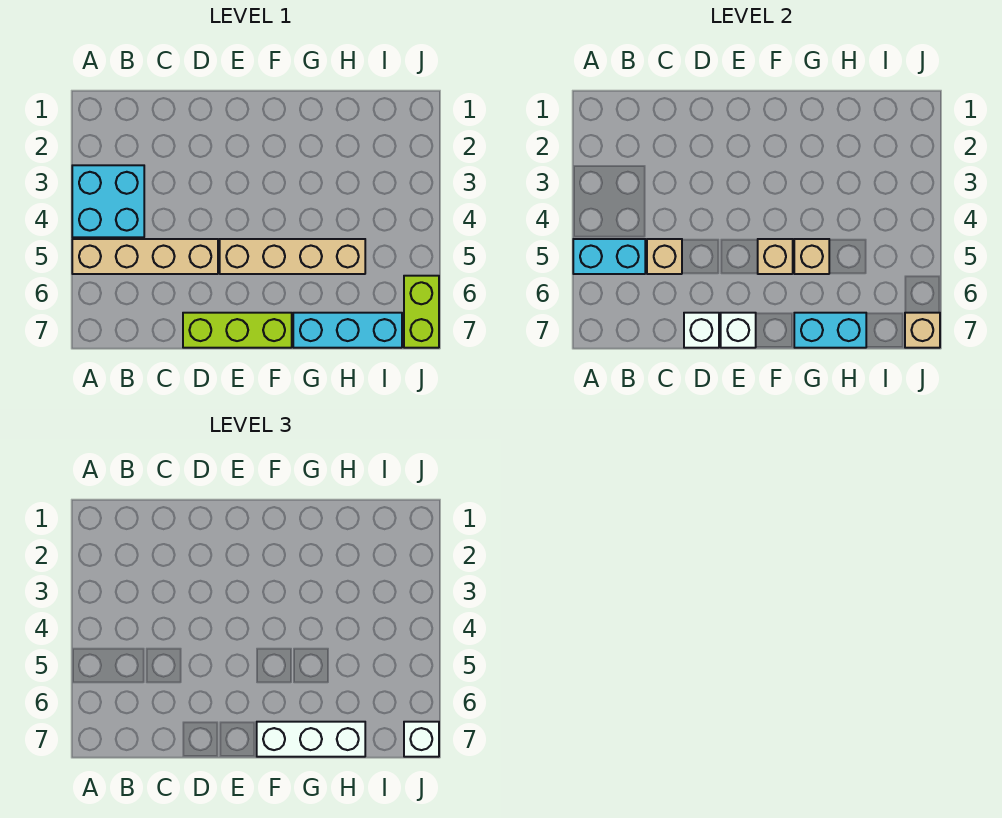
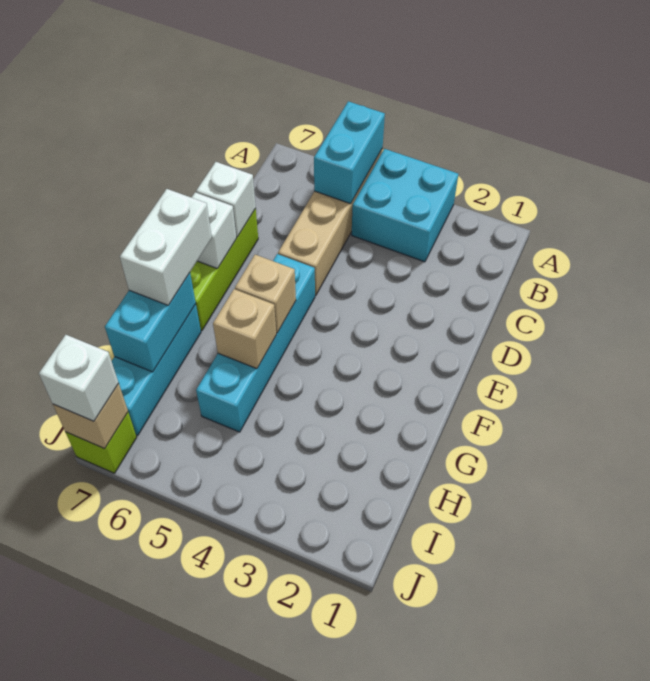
tan brick C5 level 2 -> none
tan brick E5:H5 level 1 -> cyan brick E5:H5 level 1
white brick F7:H7 level 3 -> white brick F7:G7 level 3
lime brick J6:J7 level 1 -> lime brick J7 level 1

